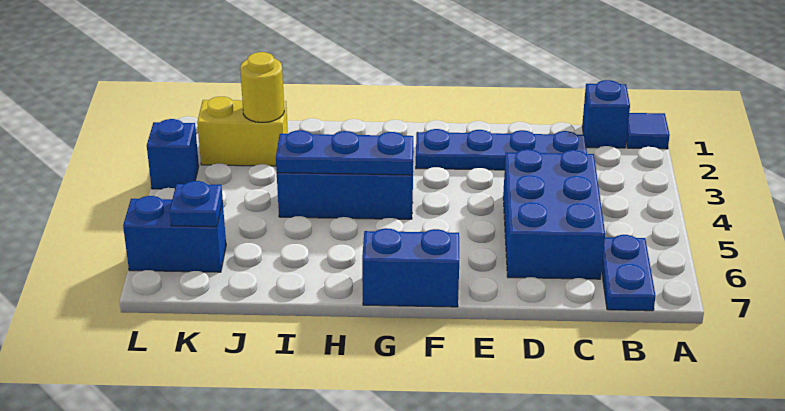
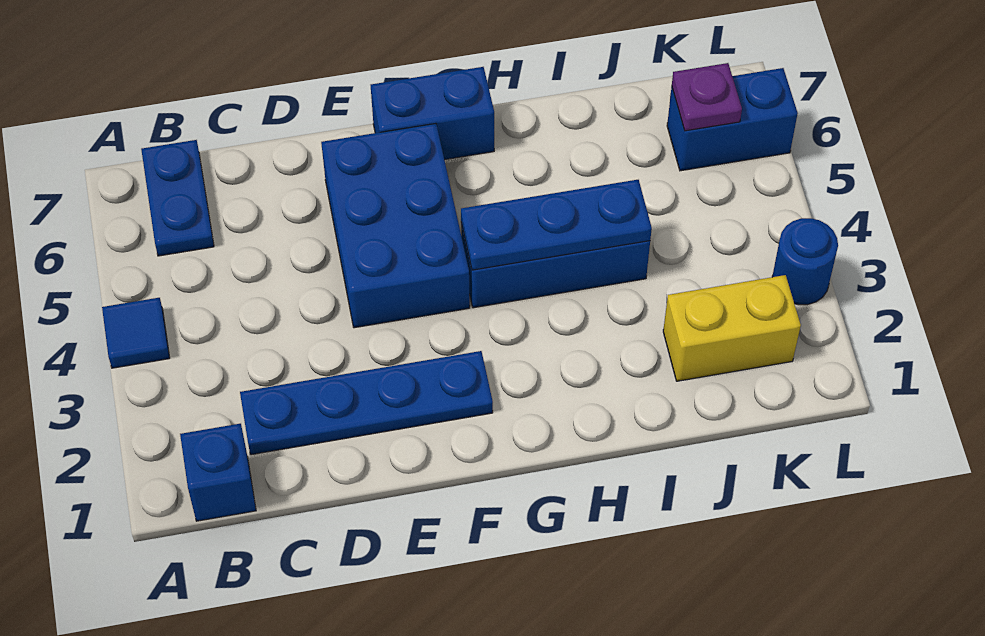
blue tile A1 level 1 -> blue tile A4 level 1
blue brick C4:D6 level 1 -> blue brick E4:F6 level 1
yellow round brick J2 level 2 -> none
blue plate K6 level 2 -> purple plate K6 level 2
blue brick L3 level 1 -> blue round brick L3 level 1

